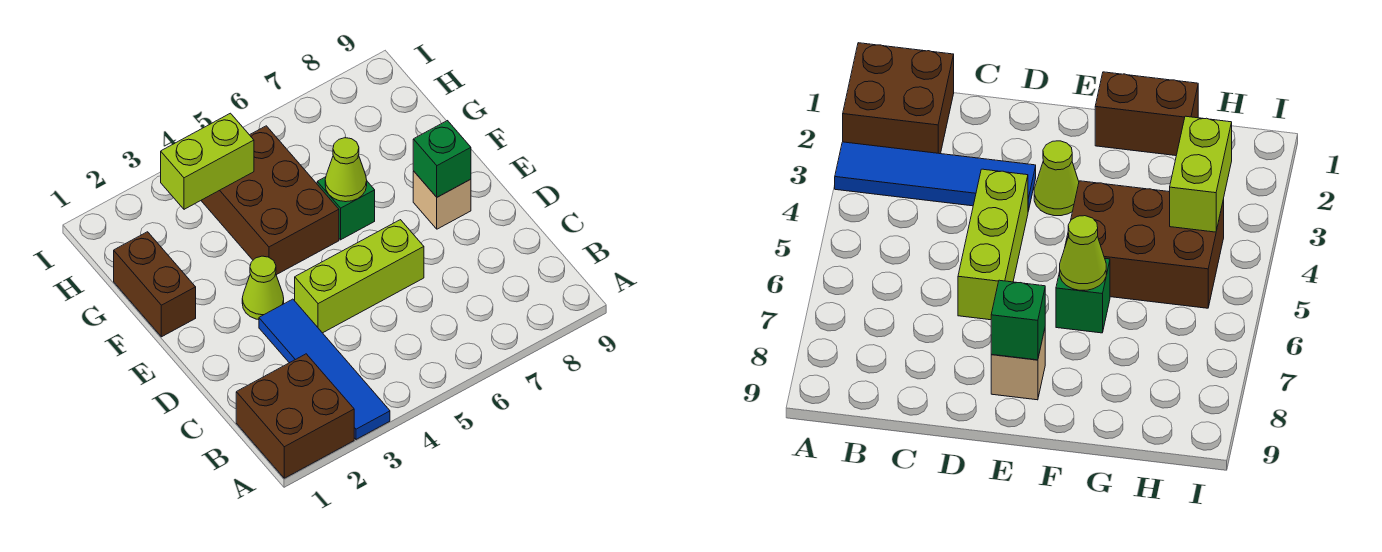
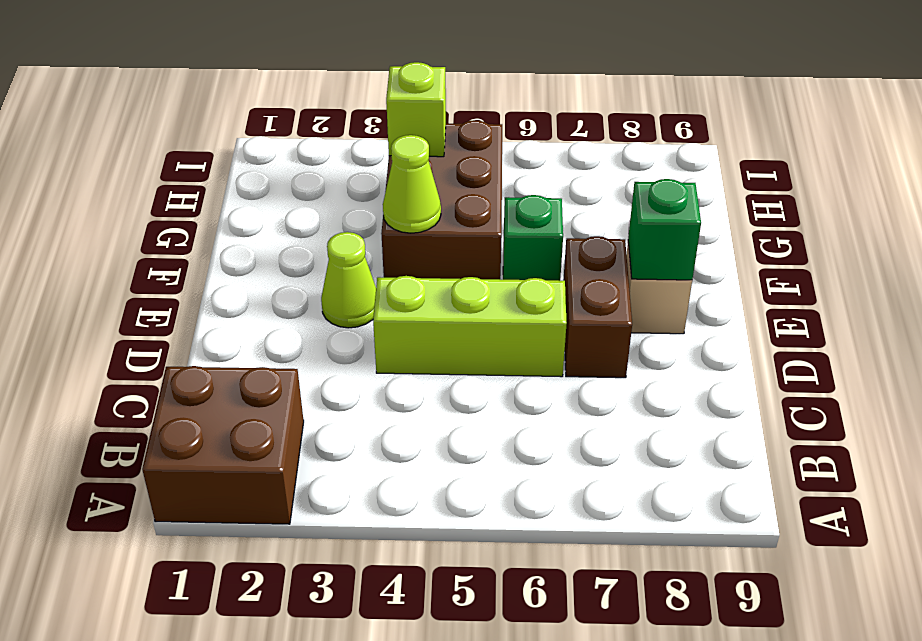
blue tile A3:D3 level 1 -> none
brown brick F1:G1 level 1 -> brown brick D7:E7 level 1
lime cone F6 level 2 -> lime cone F4 level 2
lime brick H3:H4 level 2 -> lime brick H4 level 2

